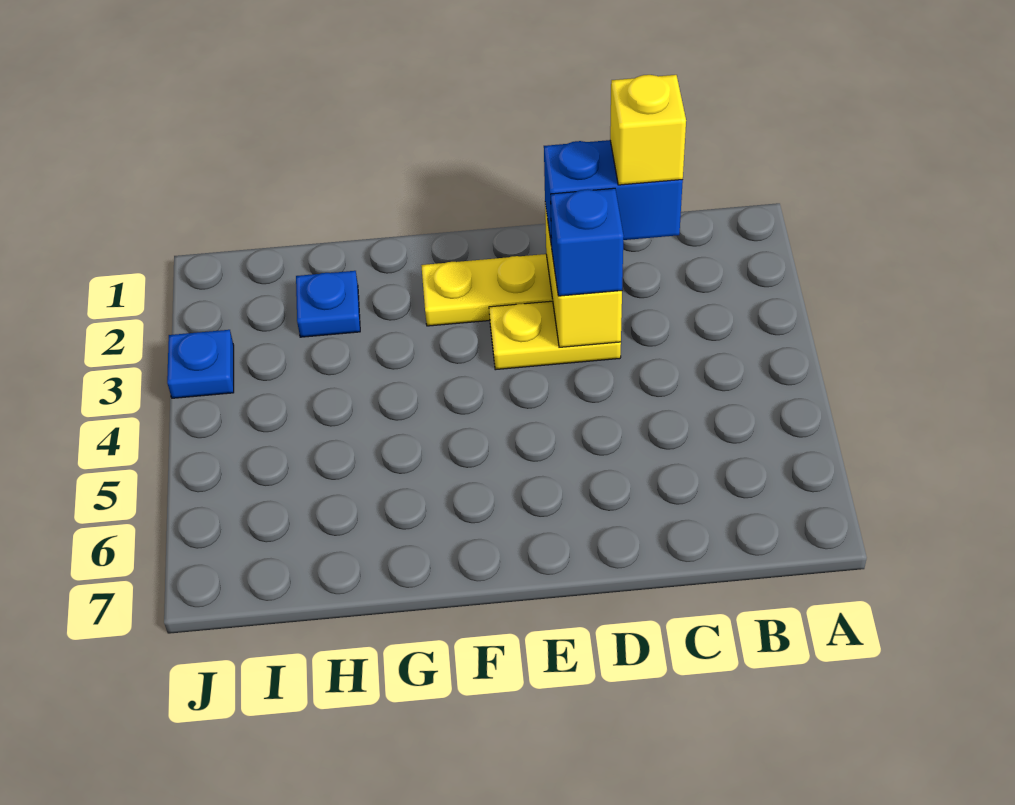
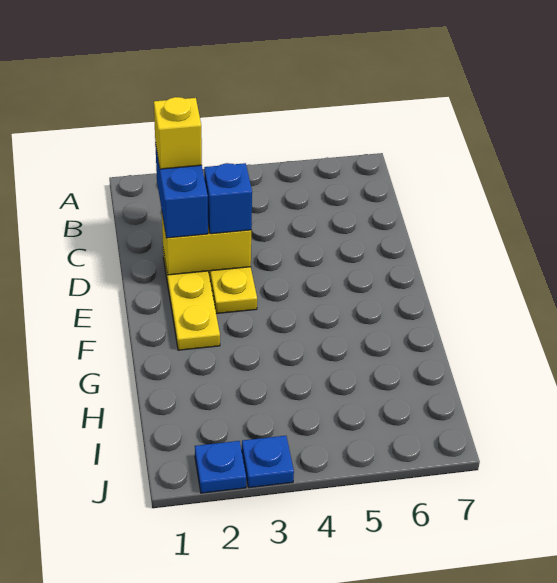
blue plate H2 level 1 -> blue plate J2 level 1

